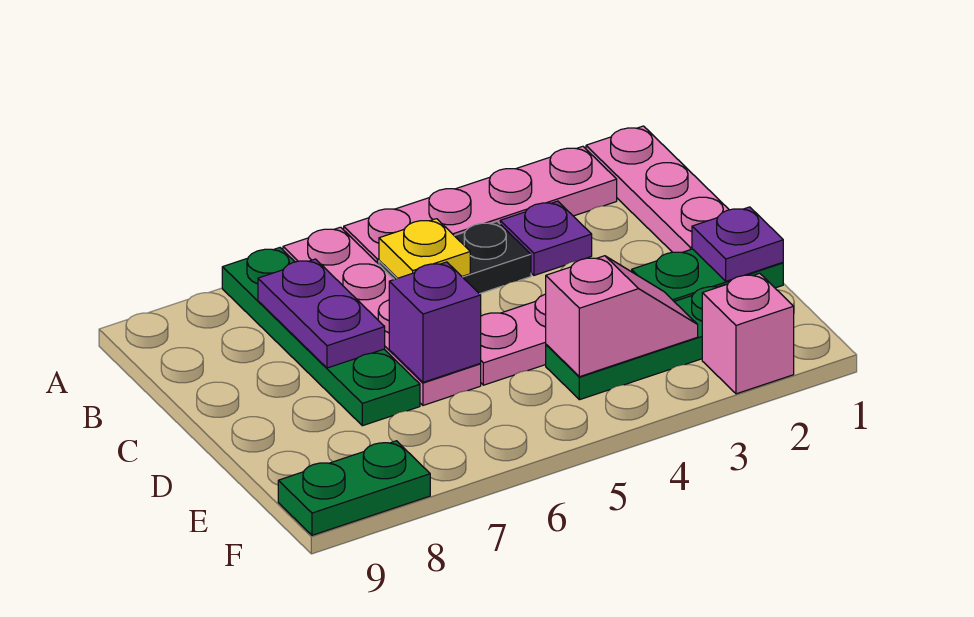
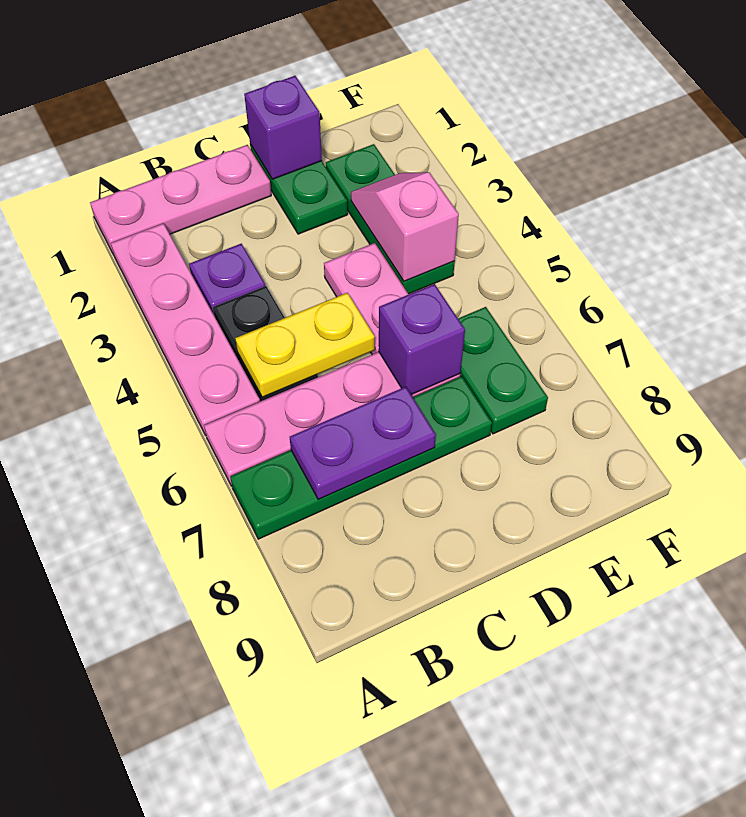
yellow plate B5 level 2 -> yellow plate B5:C5 level 2
purple plate D1 level 2 -> purple brick D1 level 2
pink brick F2 level 1 -> none
green plate F8:F9 level 1 -> green plate E6:E7 level 1

